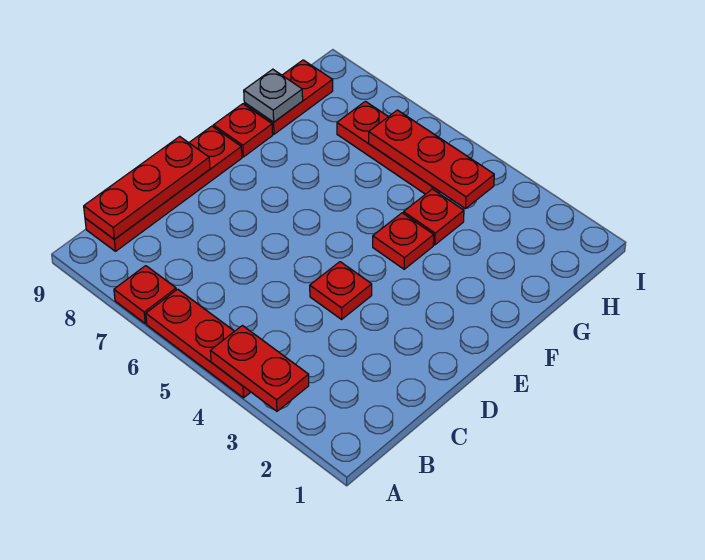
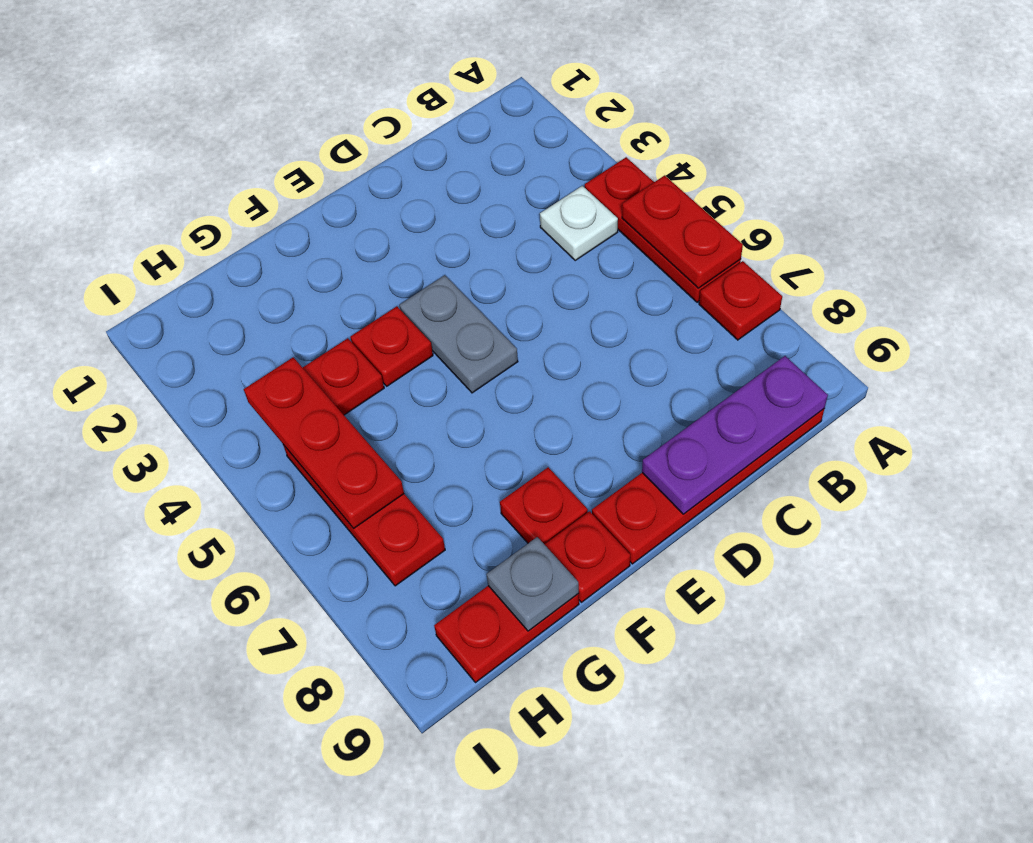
red plate A3:A4 level 2 -> red plate A5:A6 level 2
none -> white plate B4 level 1
red plate B9:D9 level 2 -> purple plate B9:D9 level 2
red plate D4 level 1 -> red plate F8 level 1
none -> grey plate E4:E5 level 1

